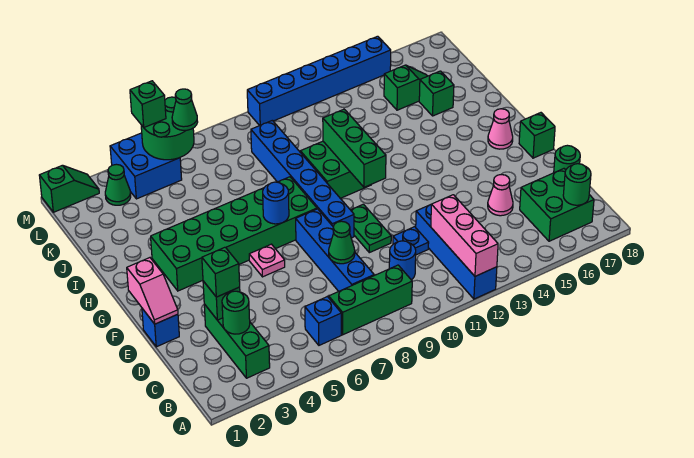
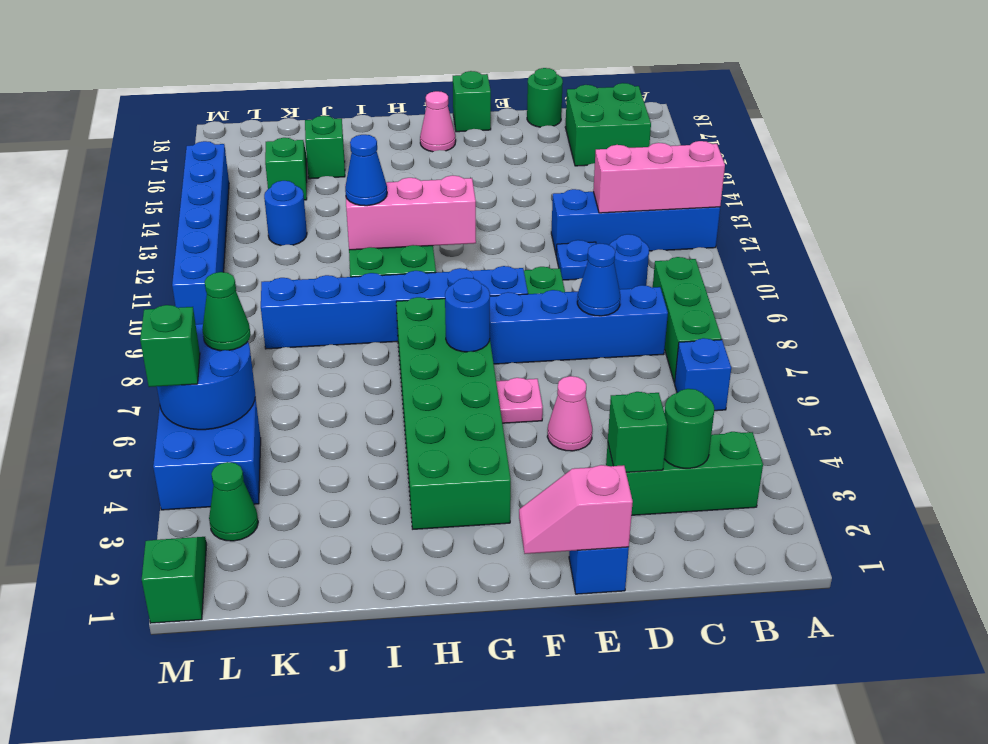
green round brick B17 level 2 -> none
green brick D3 level 3 -> none
green cone D8 level 2 -> blue cone D8 level 2
pink cone D15 level 1 -> pink cone E5 level 1
pink slope E1:F1 level 2 top F -> pink slope E1:F1 level 2 top E
green brick G11:I11 level 2 -> pink brick G11:I11 level 2
none -> blue cone I11 level 3
none -> blue round brick K13 level 1
green round brick L5:M6 level 2 -> blue round brick L5:M6 level 2

